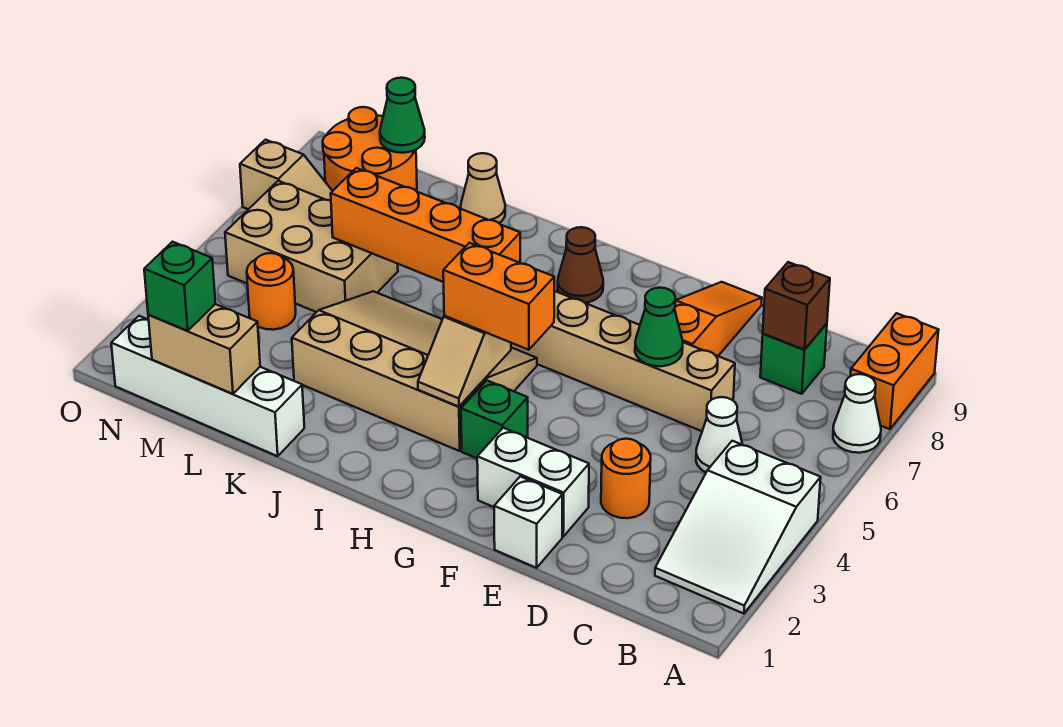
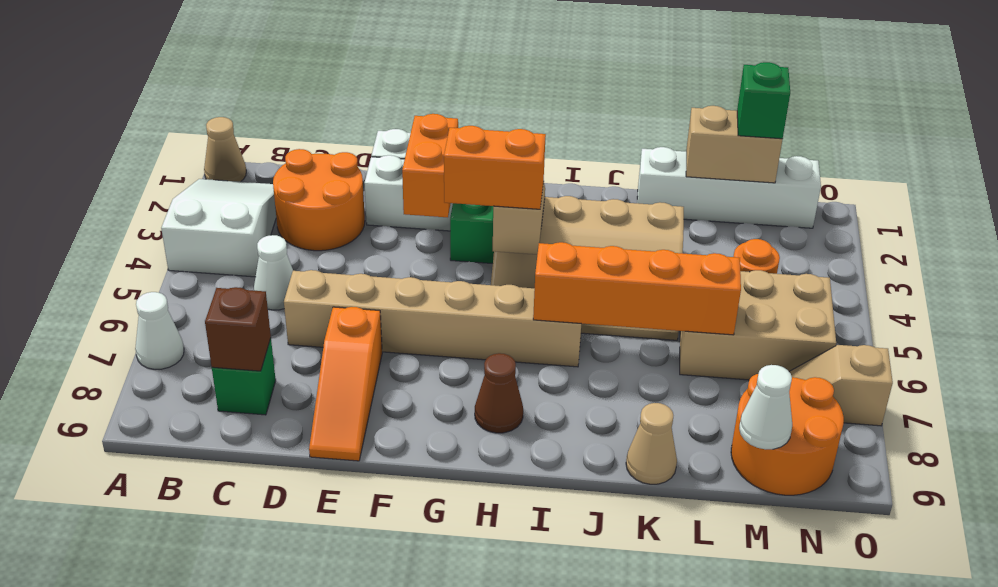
none -> tan cone A1 level 1
orange brick A8:A9 level 1 -> orange brick F2:F3 level 2
orange round brick D3 level 1 -> orange round brick C2:D3 level 1
green cone E6 level 2 -> none
green cone M9 level 2 -> white cone M9 level 2

